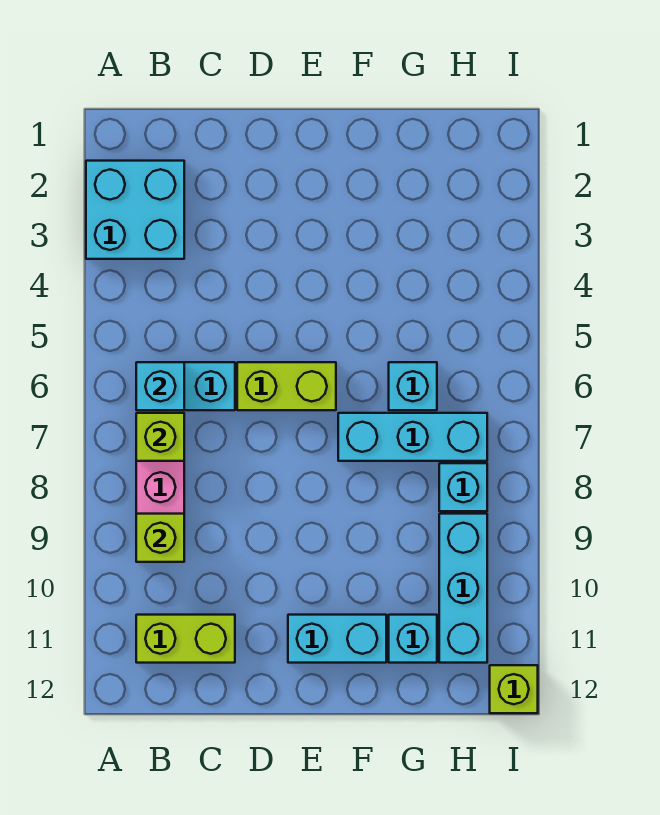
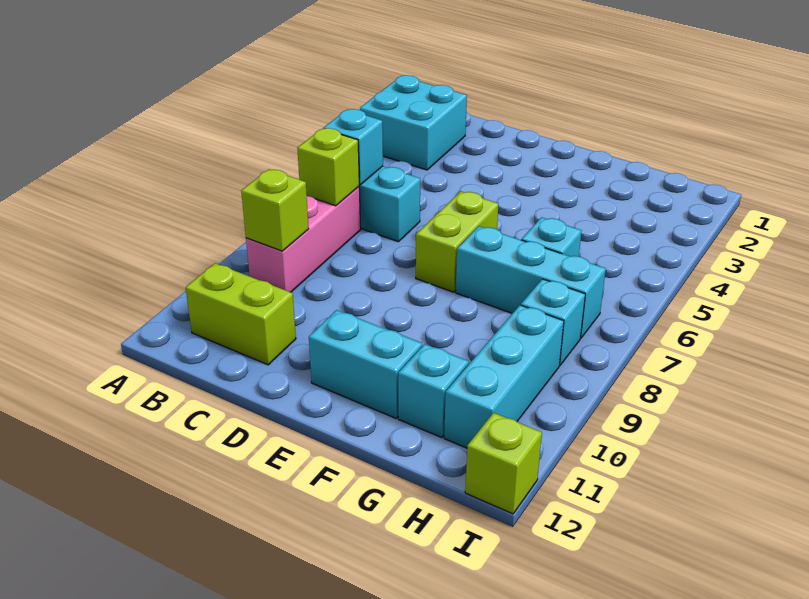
lime brick D6:E6 level 1 -> lime brick E6:E7 level 1

